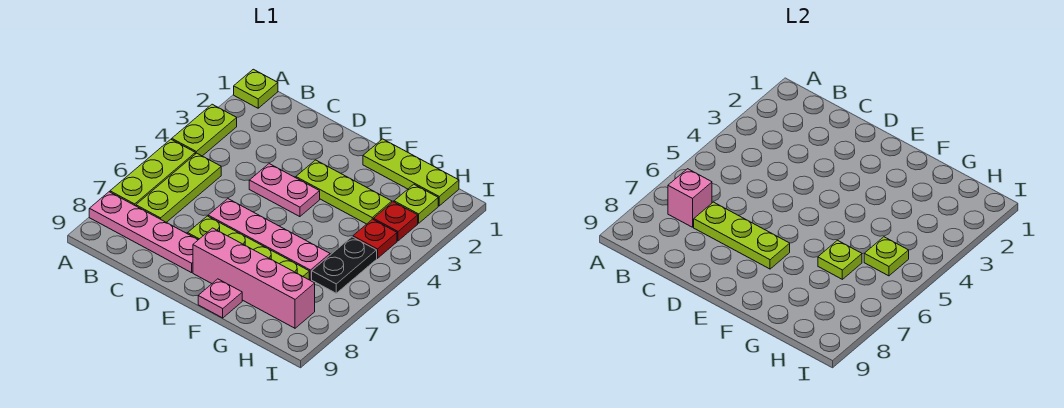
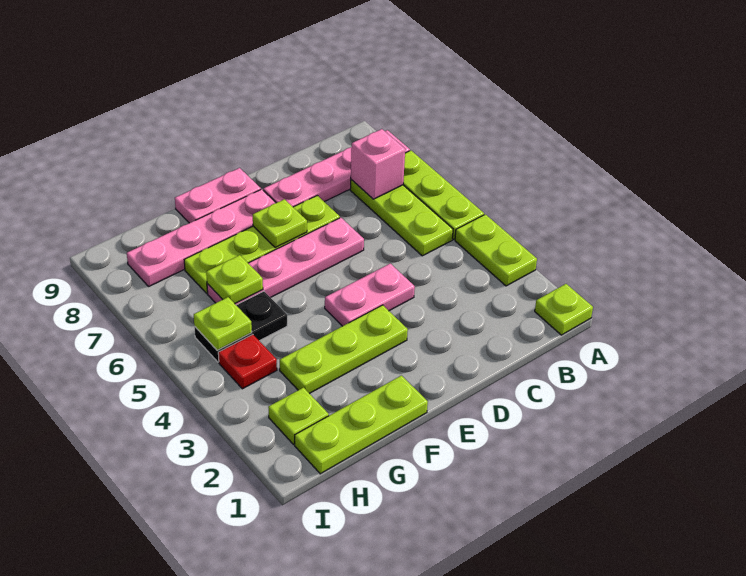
lime plate C7:E7 level 2 -> lime plate E7 level 2
pink brick E8:H8 level 1 -> pink plate E8:H8 level 1
pink plate F9 level 1 -> pink plate E9:F9 level 1
red plate H3 level 1 -> none
black plate H5:H6 level 1 -> black plate G5:H5 level 1

